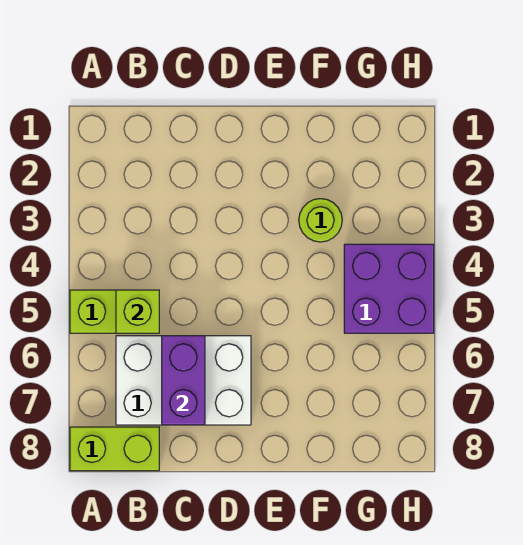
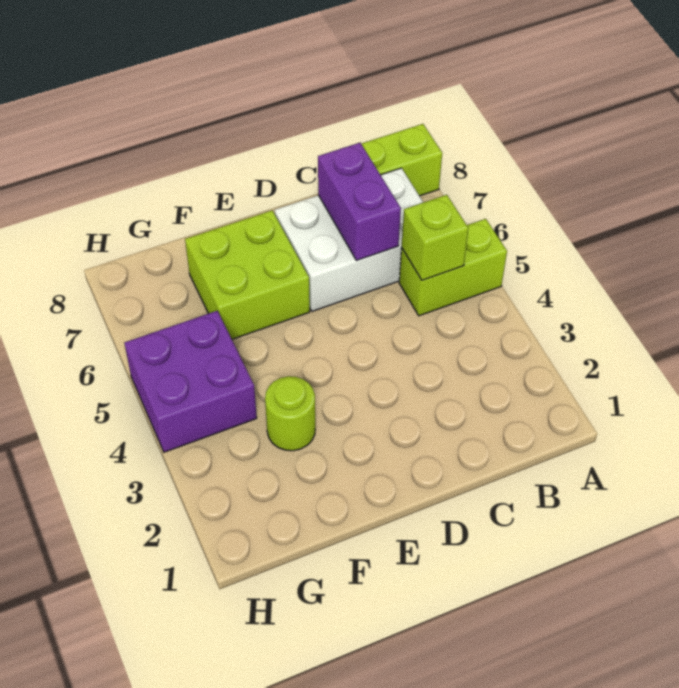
none -> lime brick E6:F7 level 1

